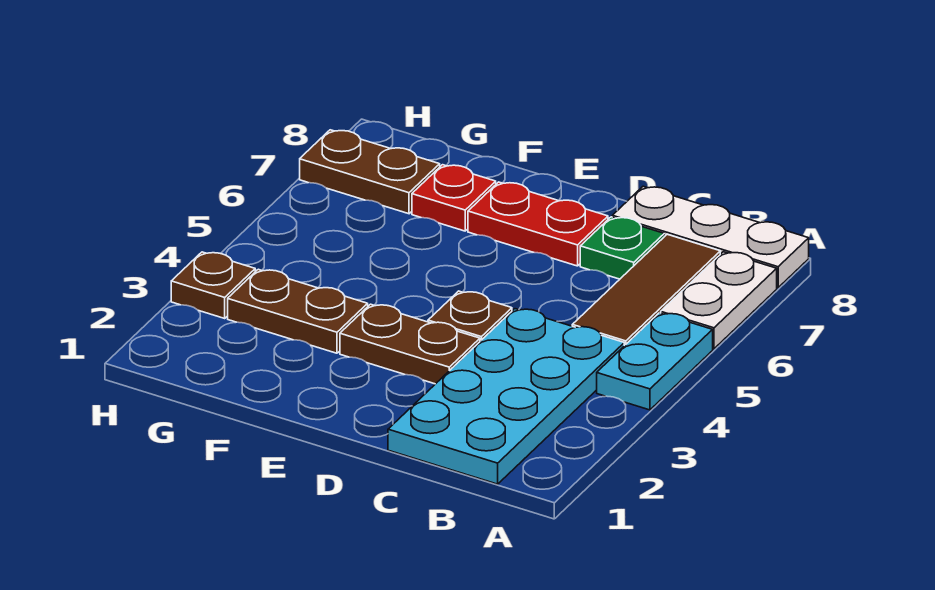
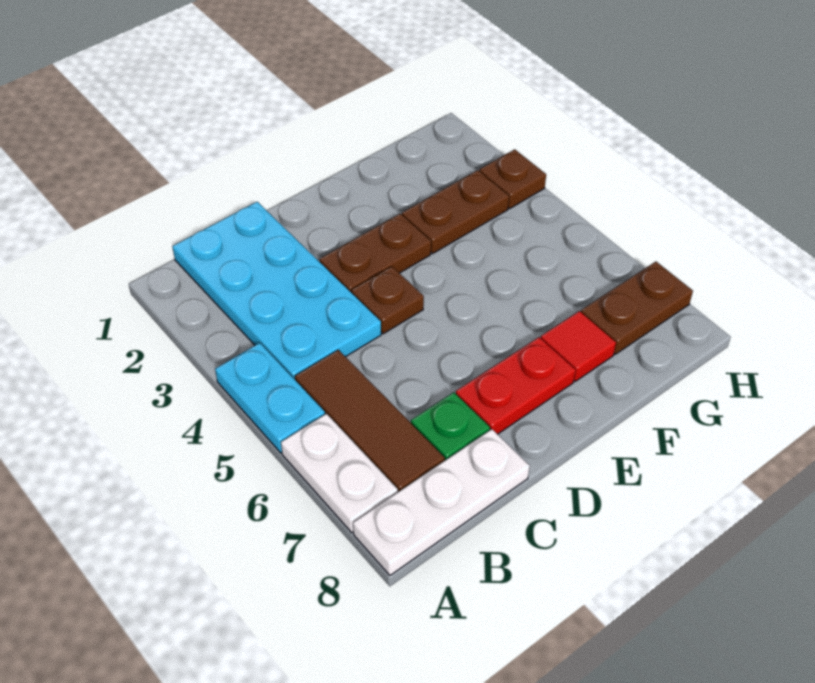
red plate F7 level 1 -> red tile F7 level 1

